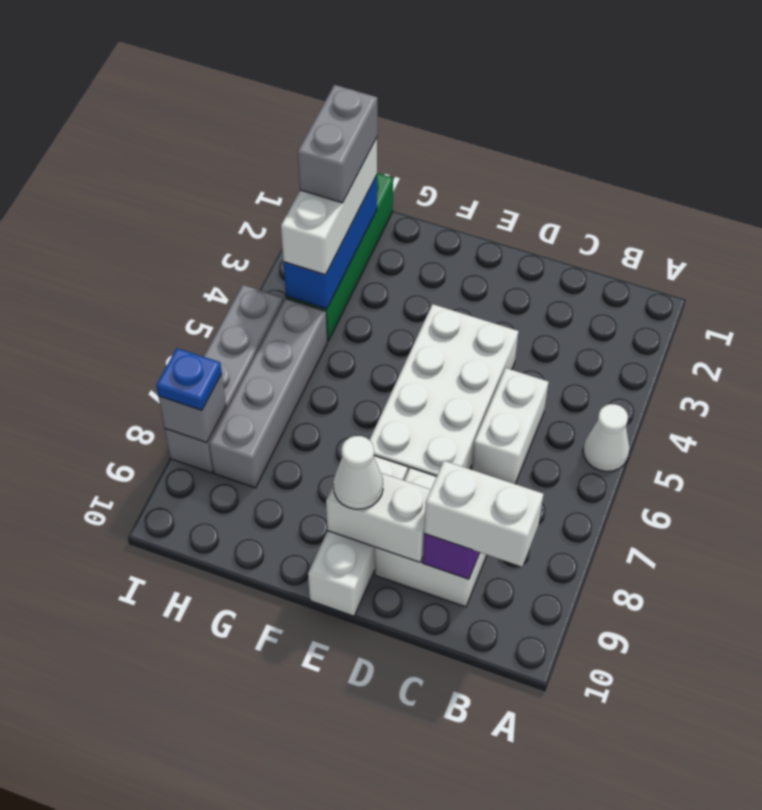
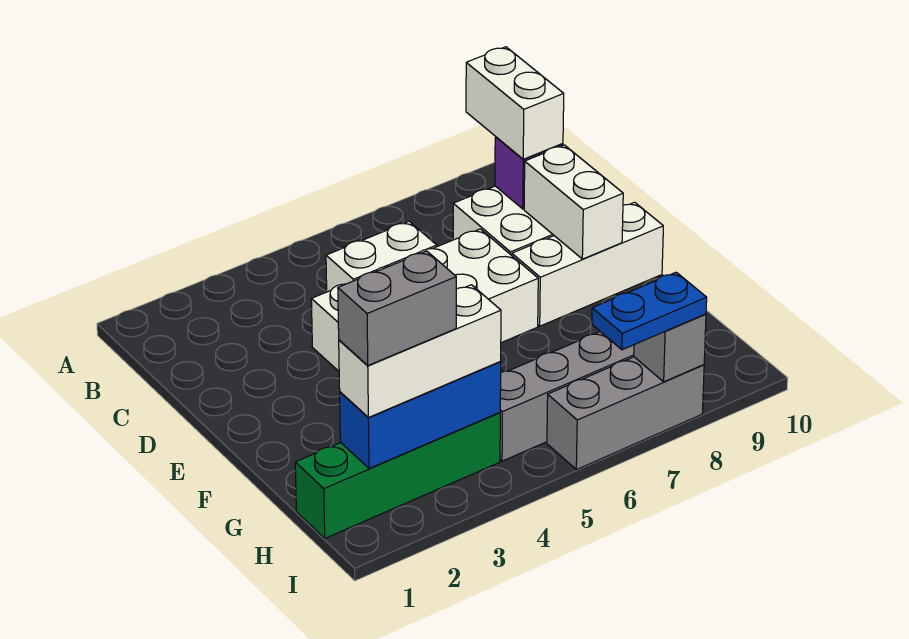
white cone A5 level 1 -> none
white cone E9 level 3 -> none
grey brick I5:I8 level 1 -> grey brick I6:I8 level 1
blue plate I8 level 3 -> blue plate I7:I8 level 3

